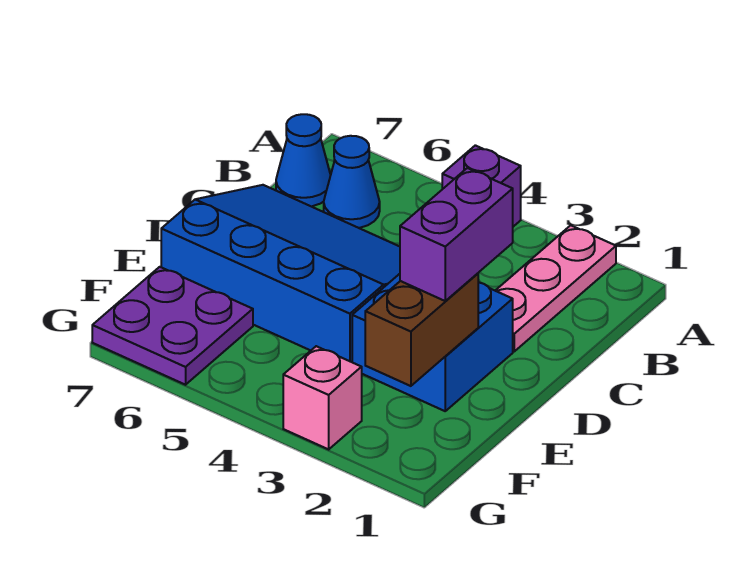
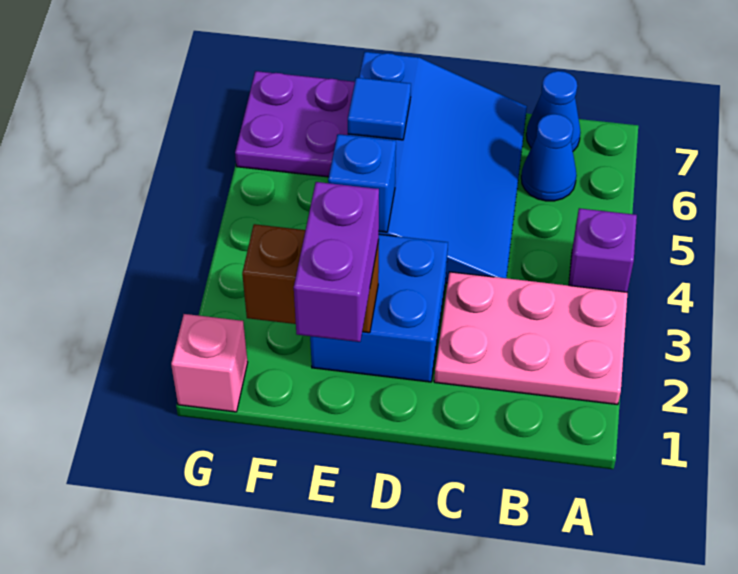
pink plate A2:C2 level 1 -> pink plate A2:C3 level 1
purple brick D2:E2 level 3 -> purple brick E1:E2 level 3
none -> blue brick E4 level 2
none -> blue tile E6 level 2
pink brick G3 level 1 -> pink brick G1 level 1

